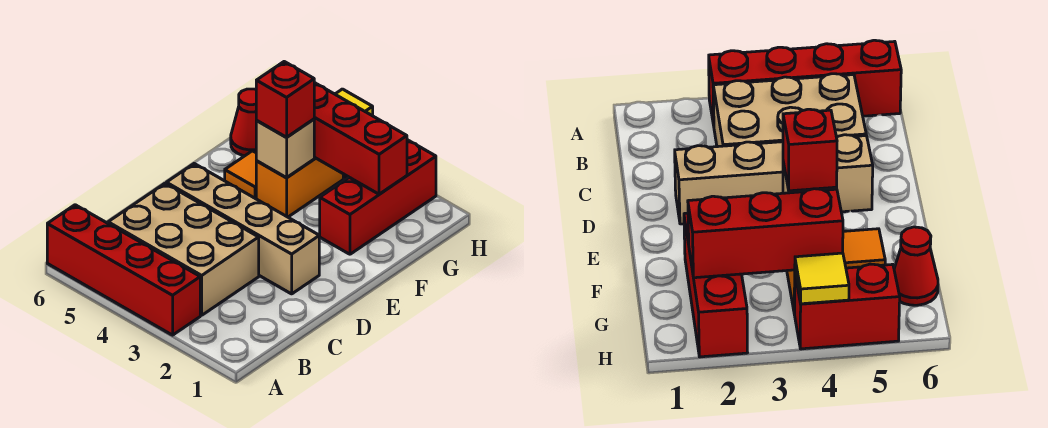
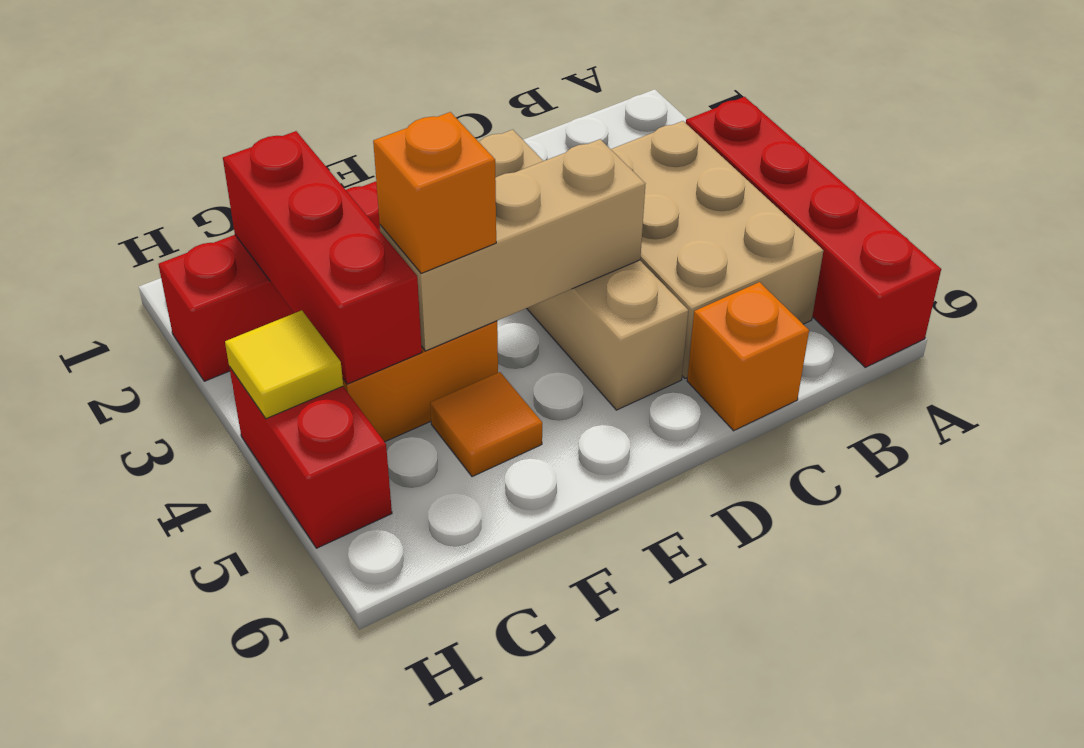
none -> orange brick C6 level 1
tan brick F4 level 2 -> tan brick D4:F4 level 2
red brick F4 level 3 -> orange brick F4 level 3
red cone G6 level 1 -> none

